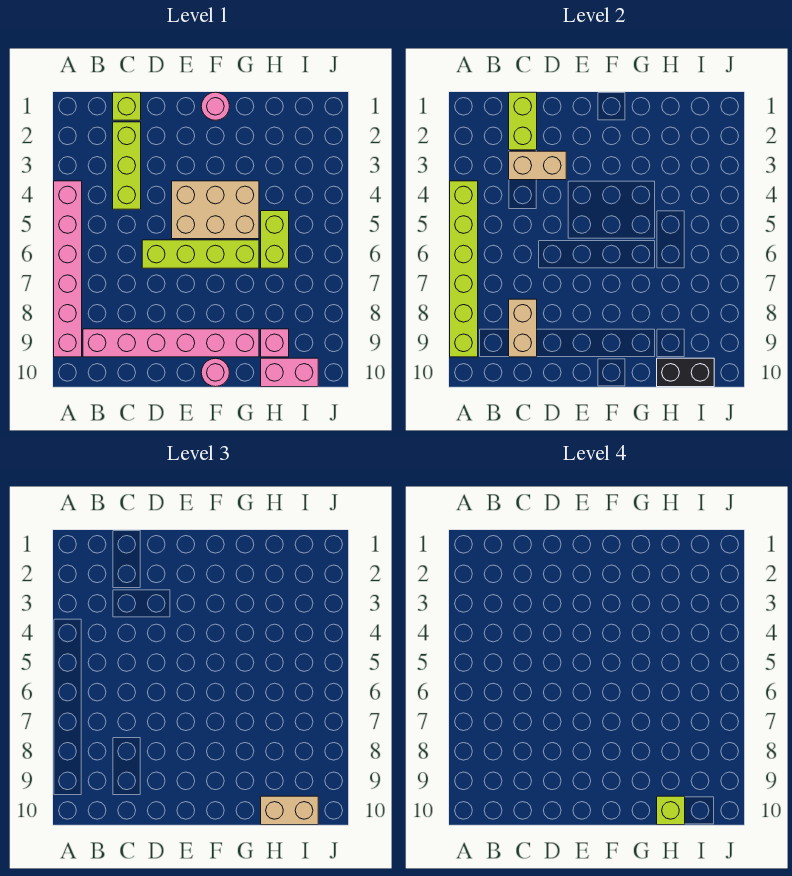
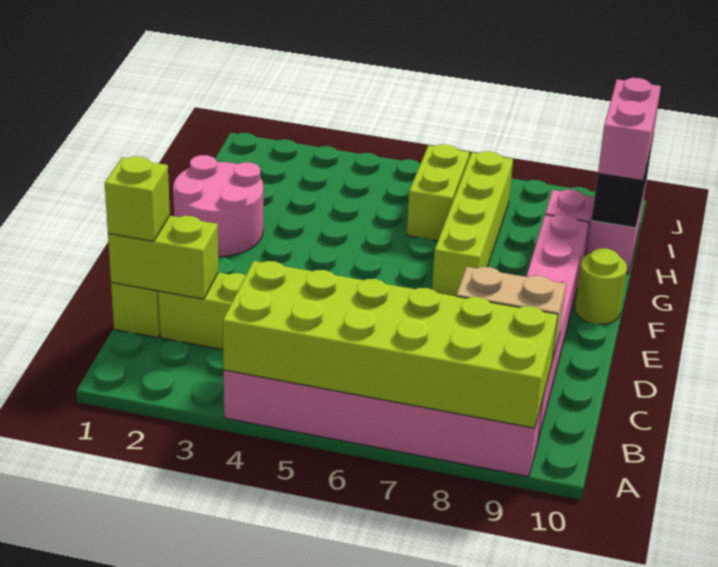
lime brick A4:A9 level 2 -> lime brick A4:B9 level 2
tan brick C3:D3 level 2 -> none
lime brick D6:G6 level 1 -> lime brick F7:I7 level 1
tan brick E4:G5 level 1 -> none
pink round brick F1 level 1 -> pink round brick F1:G2 level 1
pink round brick F10 level 1 -> lime round brick F10 level 1
lime brick H5:H6 level 1 -> lime brick H6:I6 level 1
tan brick H10:I10 level 3 -> pink brick H10:I10 level 3
lime brick H10 level 4 -> lime brick C1 level 3

